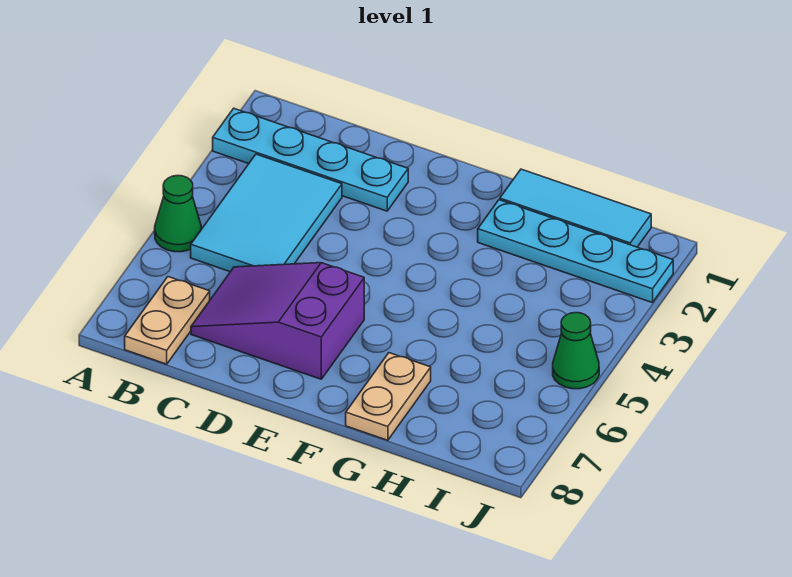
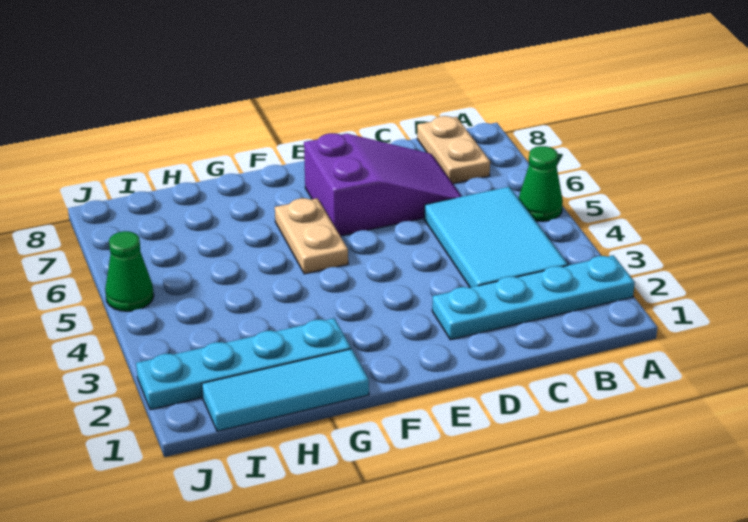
tan plate G7:G8 level 1 -> tan plate F5:F6 level 1

